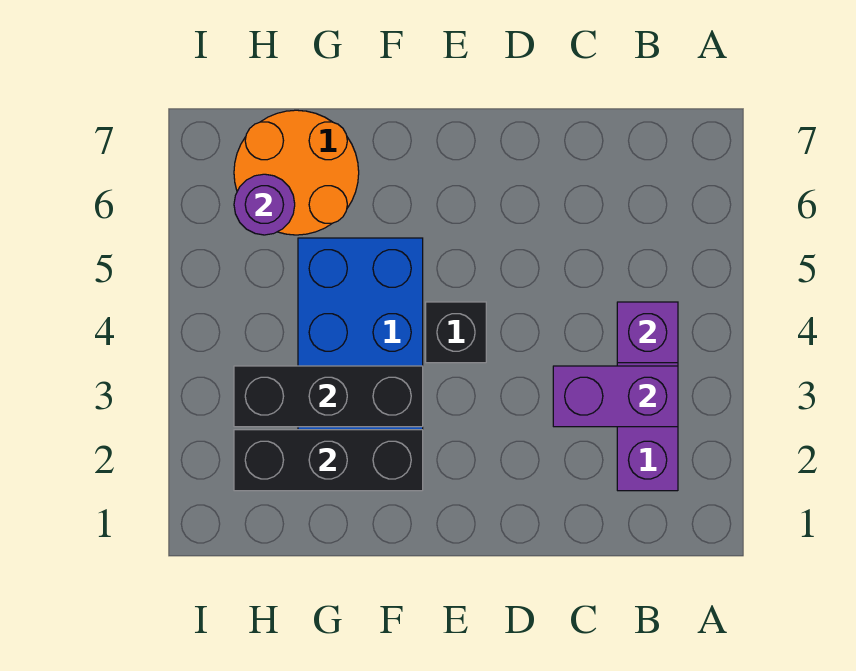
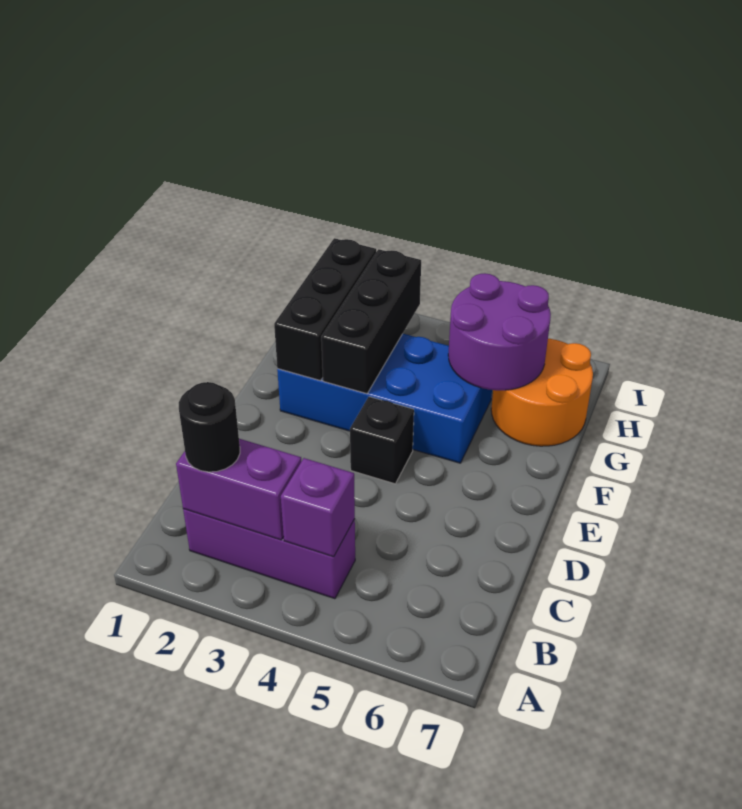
none -> black round brick B2 level 3
purple brick B3:C3 level 2 -> purple brick B2:B3 level 2
purple round brick H6 level 2 -> purple round brick G5:H6 level 2

